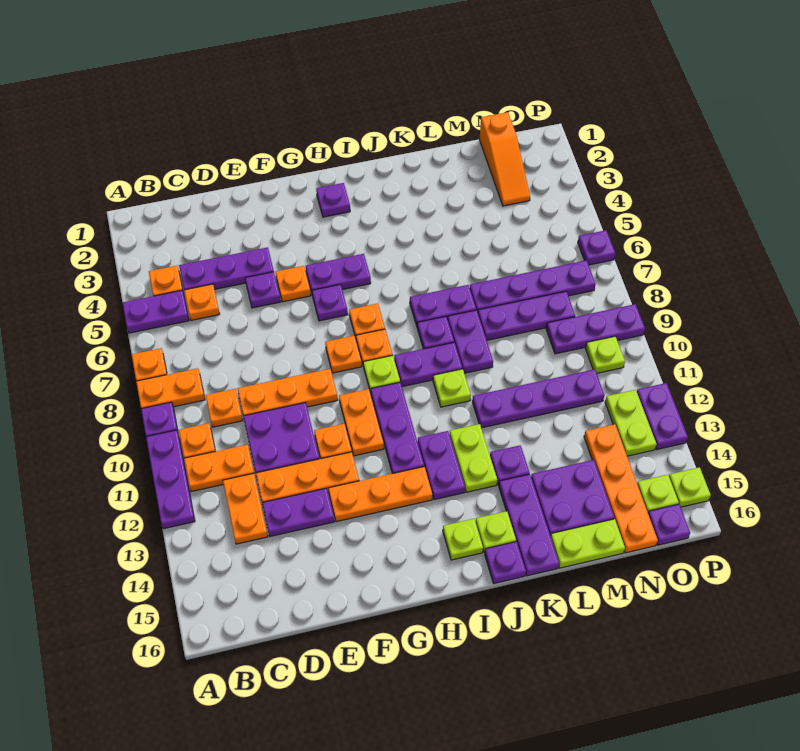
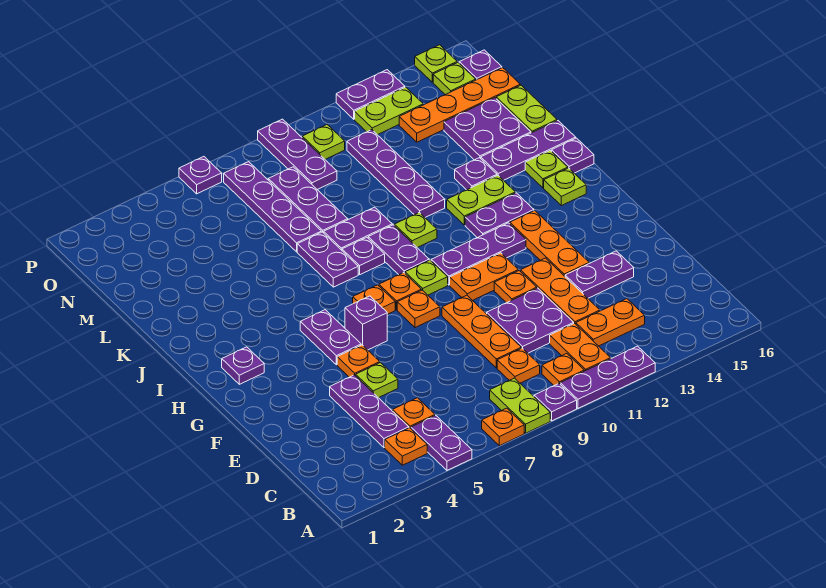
orange plate A8:B8 level 1 -> lime plate A8:B8 level 1
purple plate D13:E13 level 1 -> purple plate E13:E14 level 1
purple plate E5 level 1 -> lime plate E5 level 1
purple plate G6 level 1 -> purple brick G6 level 1
orange slope N1:N3 level 1 top 1 -> none

